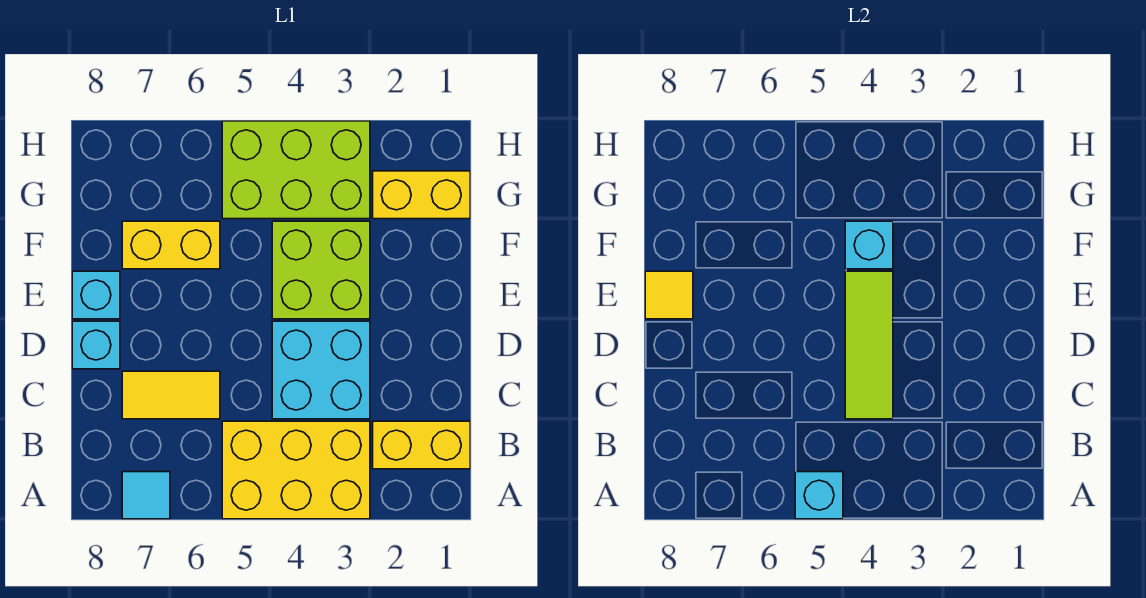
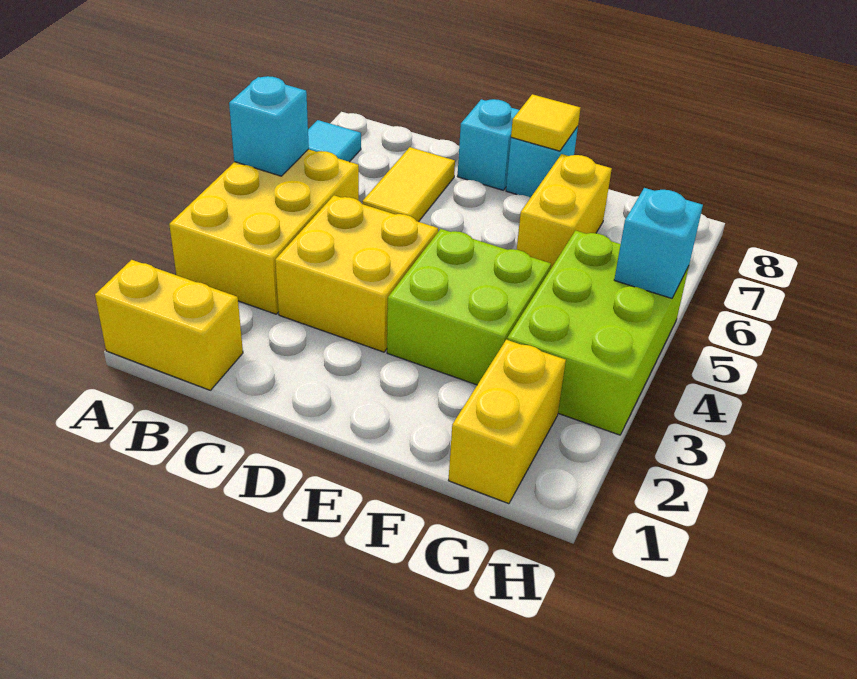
yellow brick B1:B2 level 1 -> yellow brick A1:B1 level 1
cyan brick C3:D4 level 1 -> yellow brick C3:D4 level 1
lime tile C4:E4 level 2 -> none
cyan brick F4 level 2 -> cyan brick H5 level 2

